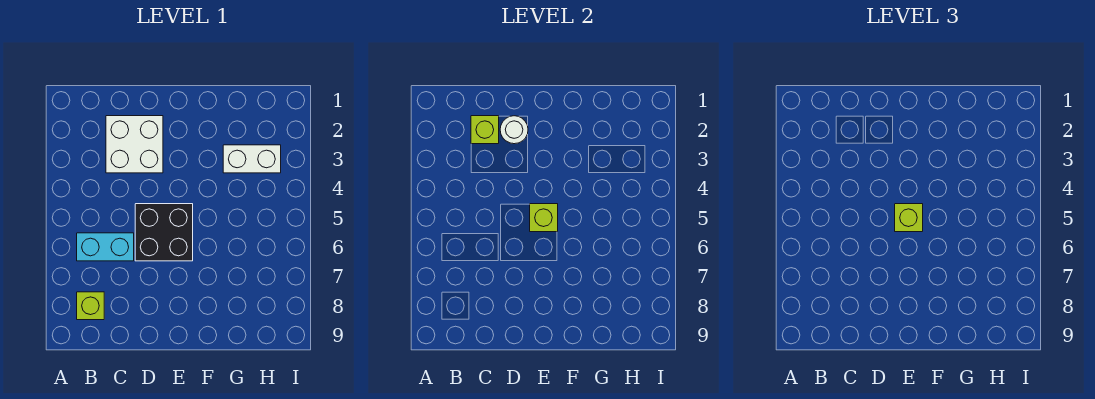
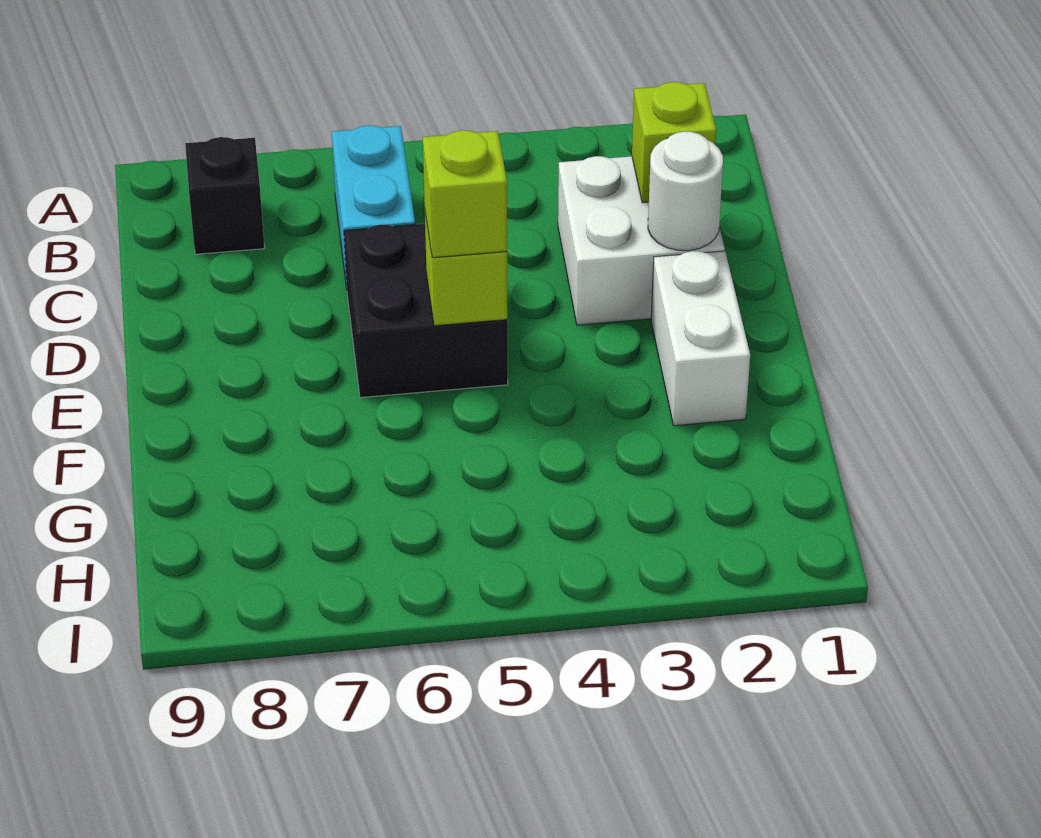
lime brick B8 level 1 -> black brick B8 level 1
white brick G3:H3 level 1 -> white brick E2:F2 level 1

